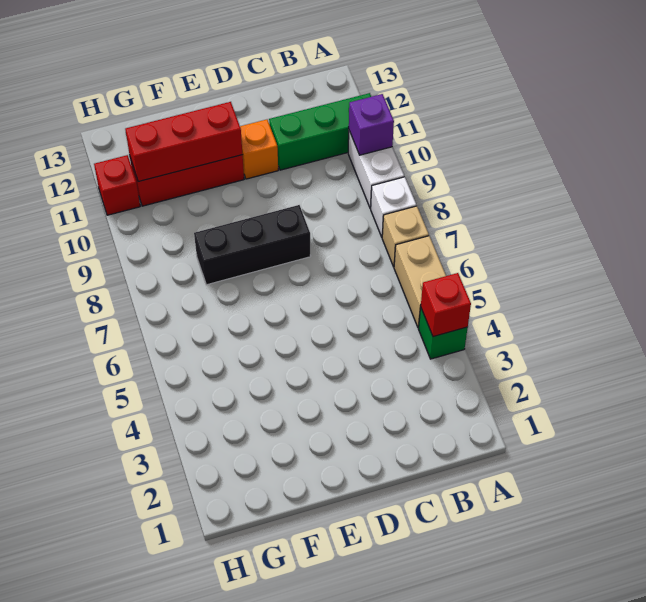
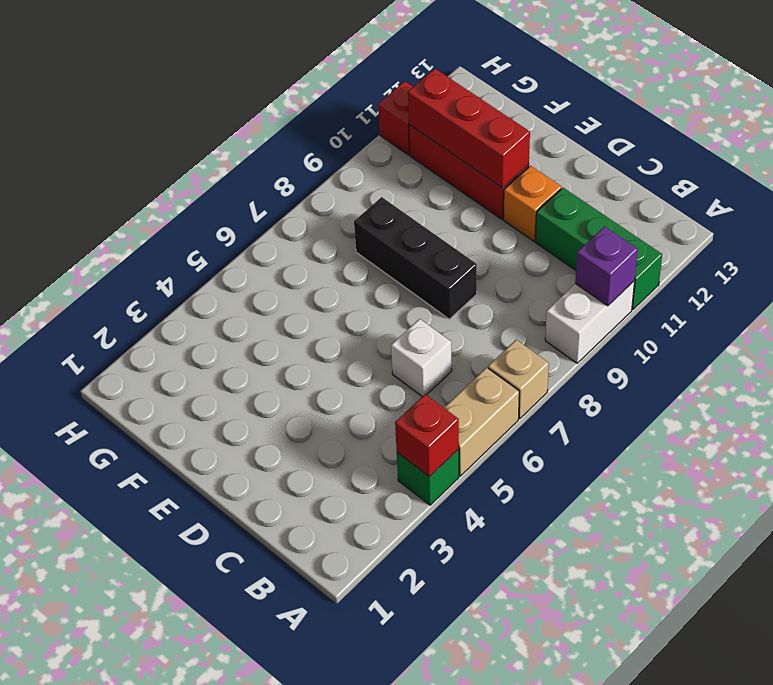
white brick A8 level 1 -> white brick C6 level 1

